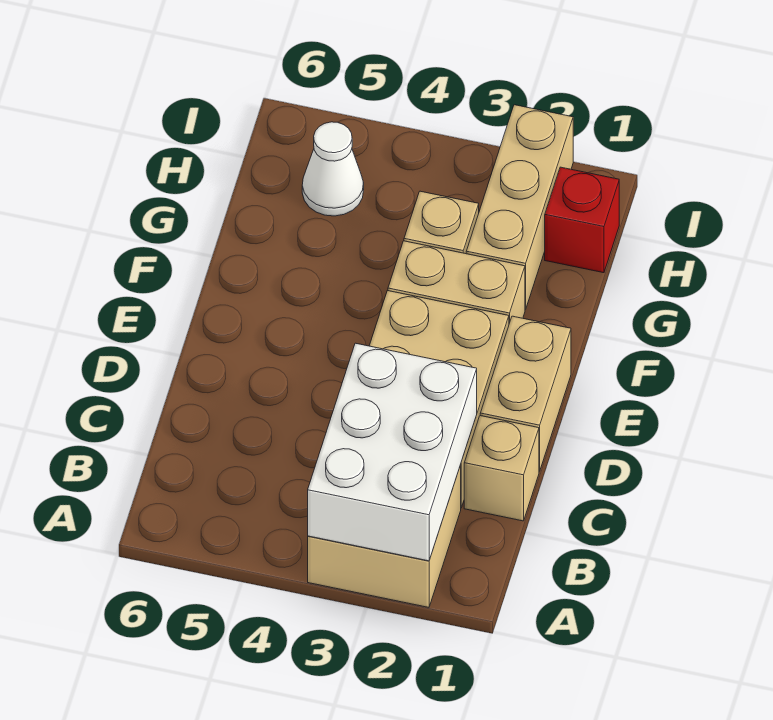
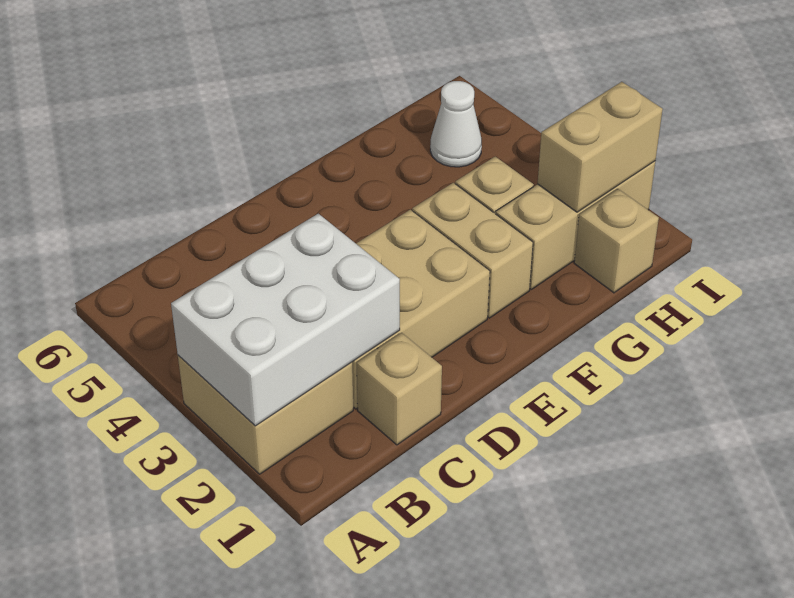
tan brick D1:E1 level 1 -> tan brick H2:I2 level 2
red brick H1 level 1 -> tan brick H1 level 1

